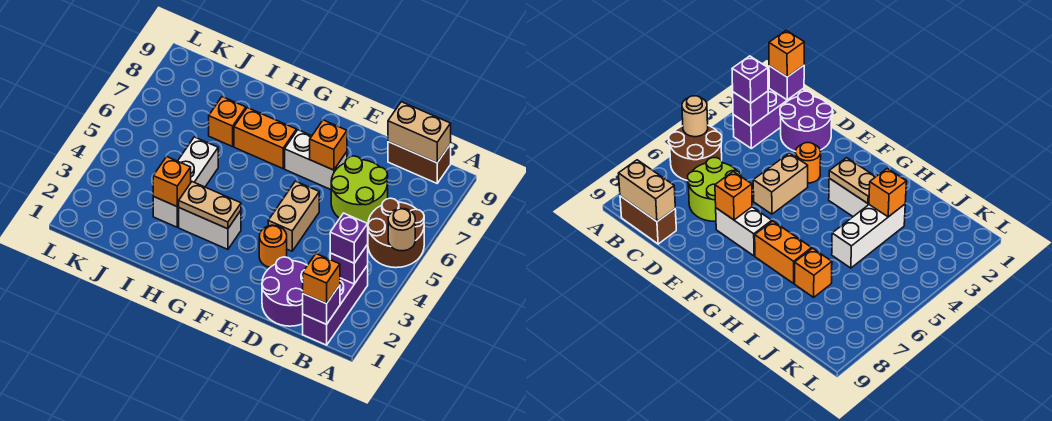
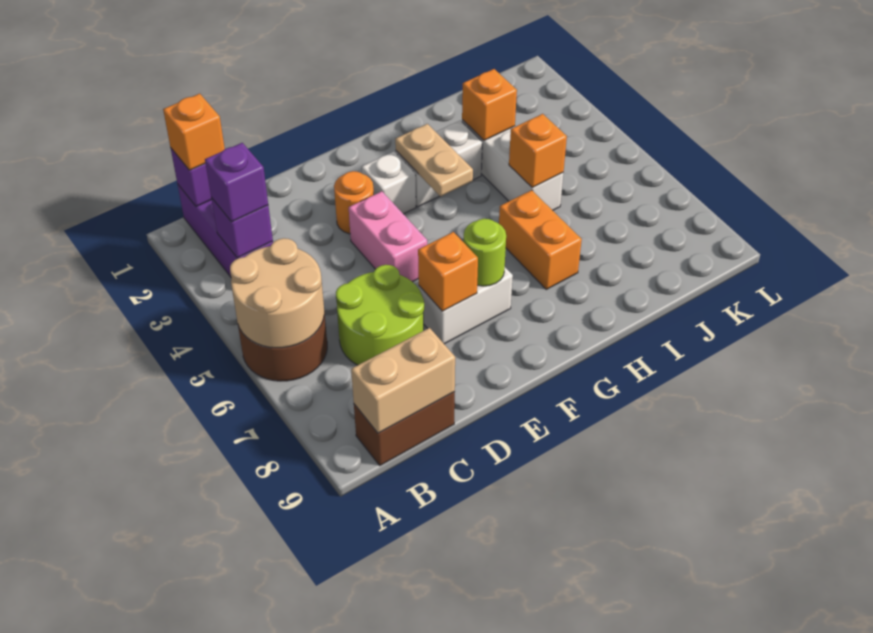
tan round brick A5 level 2 -> tan round brick A5:B6 level 2
purple round brick C1:D2 level 1 -> none
tan brick E4:E5 level 1 -> pink brick E4:E5 level 1
none -> white brick F3 level 1
none -> lime round brick F7 level 2
tan plate G3:H3 level 2 -> tan plate G3:G4 level 2
orange brick G7:H7 level 1 -> orange brick H6:H7 level 1
orange brick I7 level 1 -> orange brick I5 level 2

